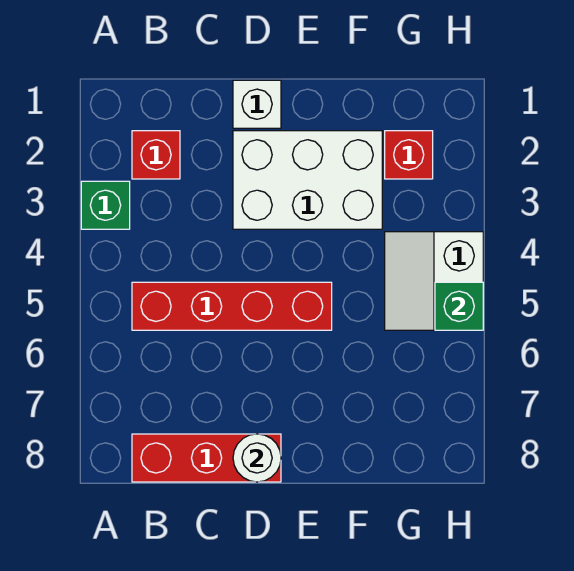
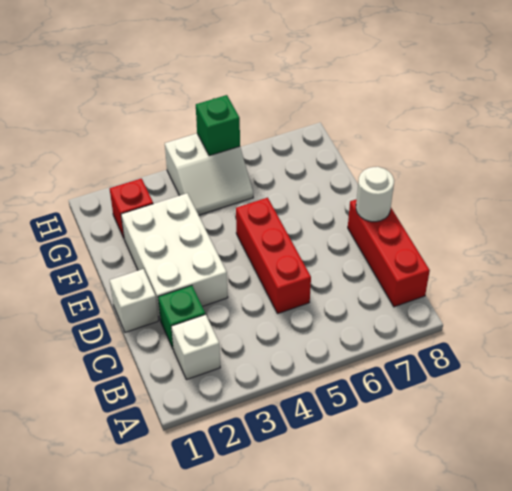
green brick A3 level 1 -> green brick C2 level 1
red brick B2 level 1 -> white brick B2 level 1
red brick B5:E5 level 1 -> red brick C5:E5 level 1

